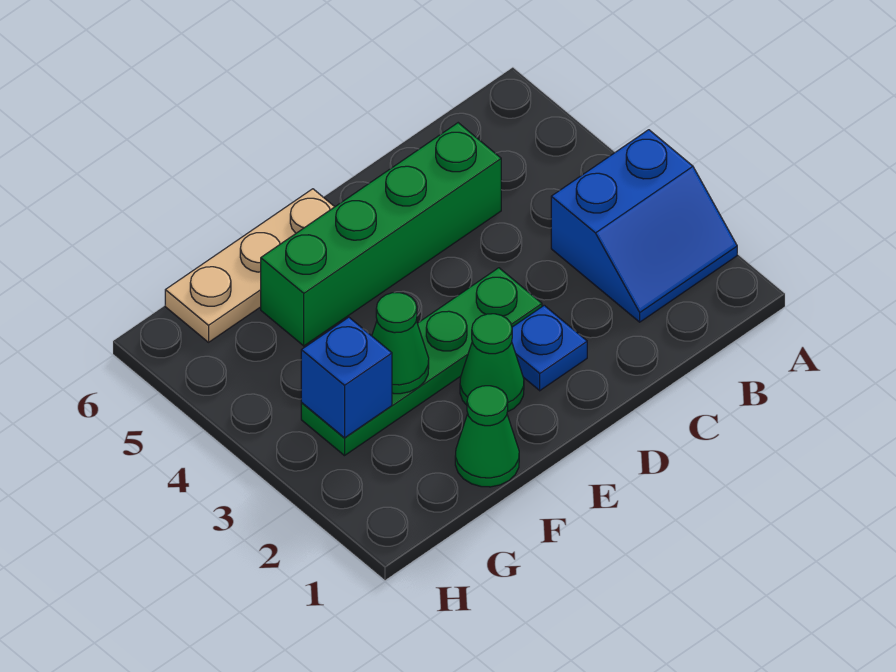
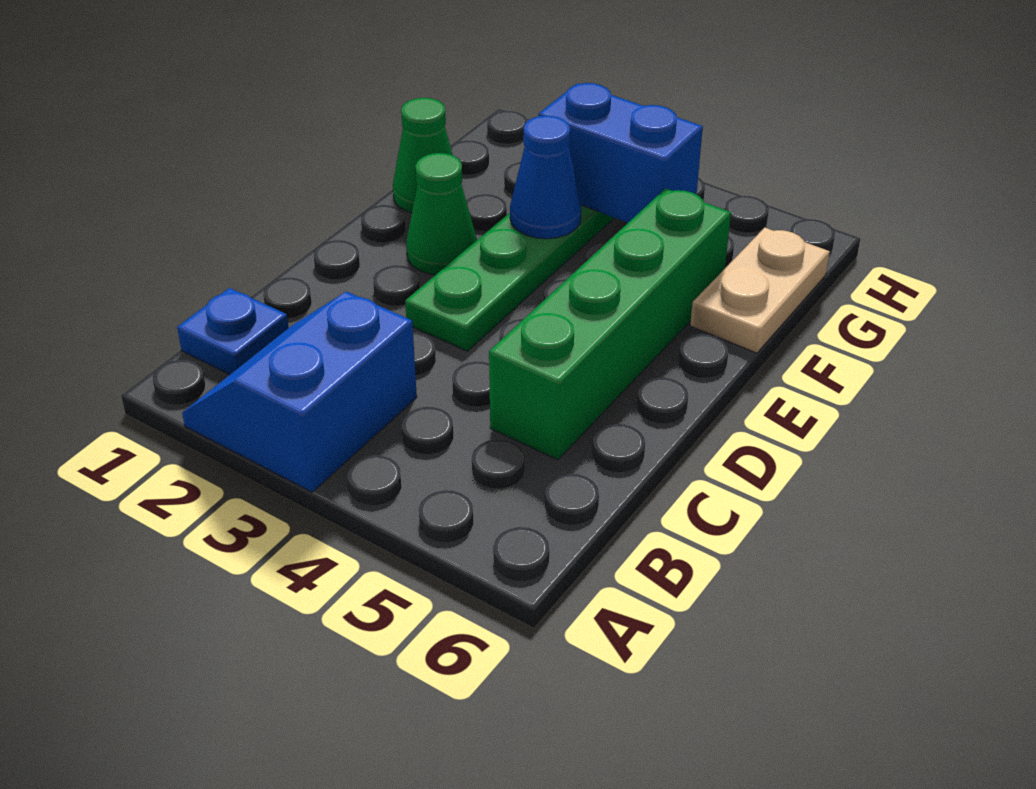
blue plate D2 level 1 -> blue plate B1 level 1
tan plate E6:G6 level 1 -> tan plate F6:G6 level 1
green cone F3 level 2 -> blue cone F3 level 2
blue brick G3 level 2 -> blue brick G3:G4 level 2

